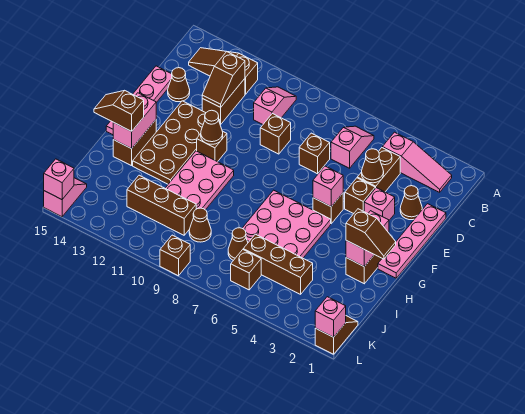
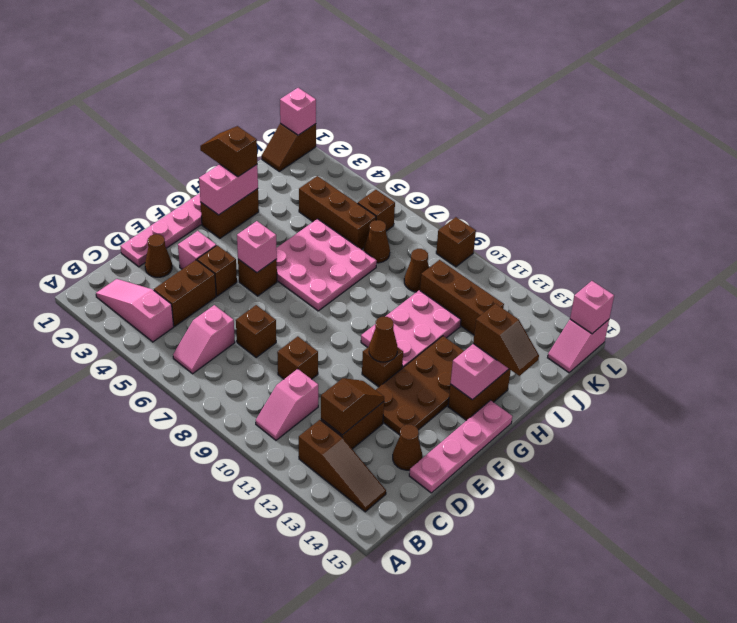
brown cone D4 level 2 -> none

